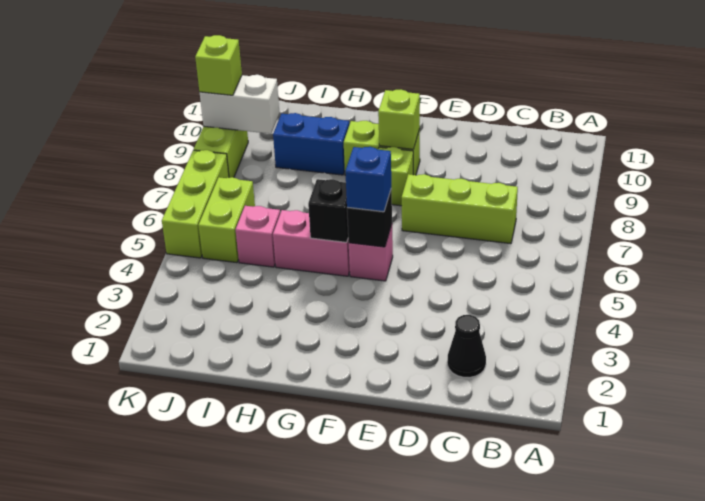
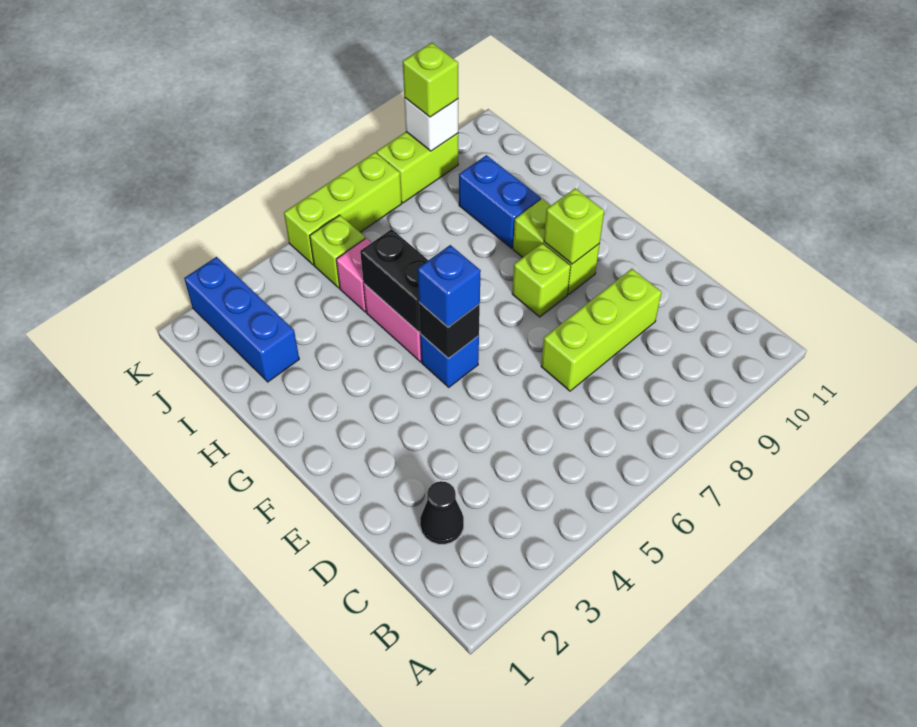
lime brick C7:E7 level 1 -> lime brick D7:D9 level 1
pink brick F5 level 1 -> blue brick F5 level 1
black brick G5 level 2 -> black brick G5:H5 level 2
none -> blue brick I2:K2 level 1
lime brick J5:J6 level 1 -> lime brick J5 level 1
white brick J9:K9 level 2 -> white brick K9 level 2

